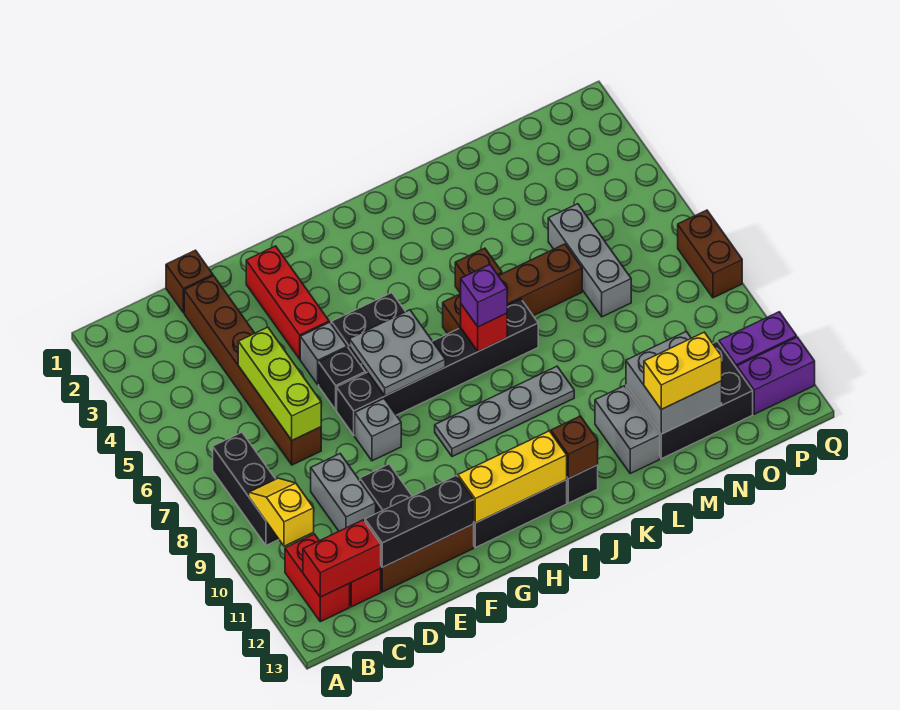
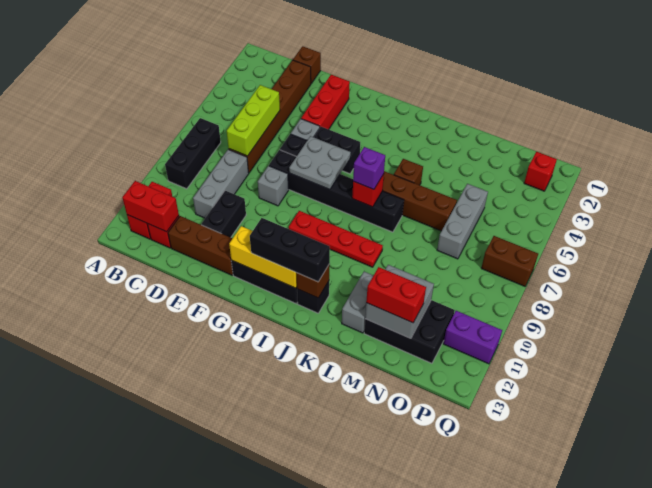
yellow slope B9:B10 level 2 top 10 -> none
grey brick D9:D10 level 1 -> grey brick D8:D10 level 1
black brick D12:F12 level 2 -> black brick H12:J12 level 3
grey plate H9:K9 level 1 -> red plate H9:K9 level 1
yellow brick M12:N12 level 3 -> red brick M12:N12 level 3
none -> red brick P2 level 1
purple brick P12:Q12 level 1 -> none
brown brick Q7:Q8 level 1 -> brown brick P7:Q7 level 1

